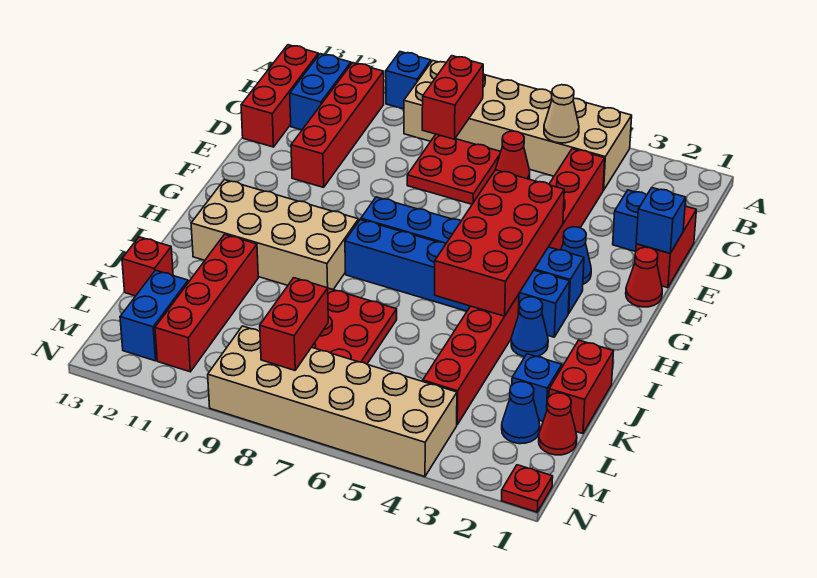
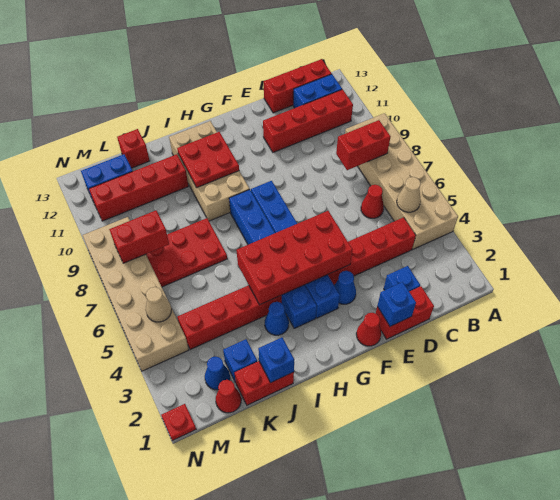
blue brick A10 level 1 -> blue brick J1 level 2
red plate C7:D8 level 1 -> red plate H10:I11 level 2
none -> tan cone M5 level 2

